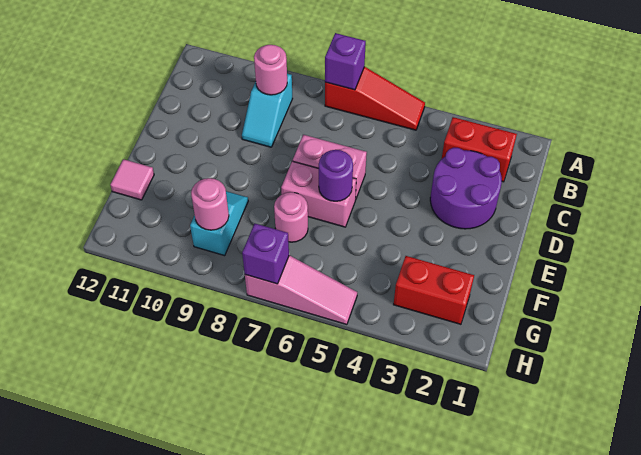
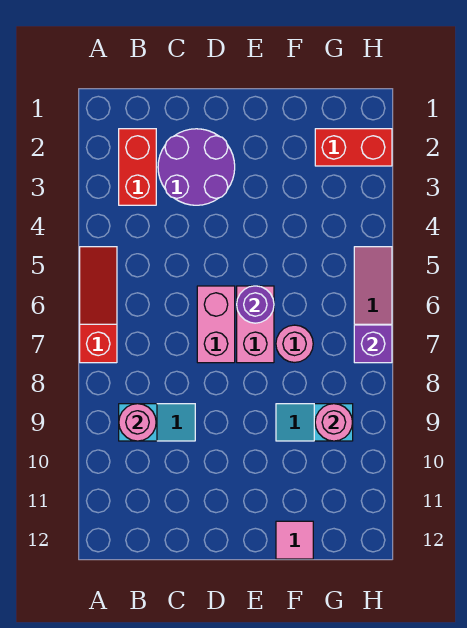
purple brick A7 level 2 -> none
red brick G2:G3 level 1 -> red brick G2:H2 level 1

